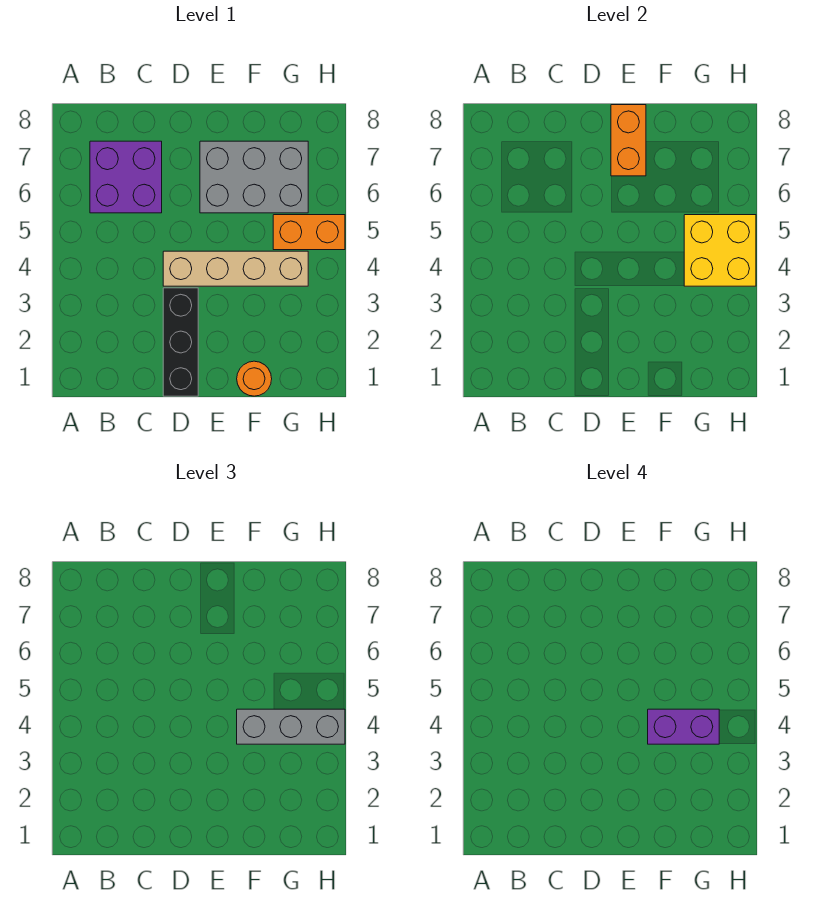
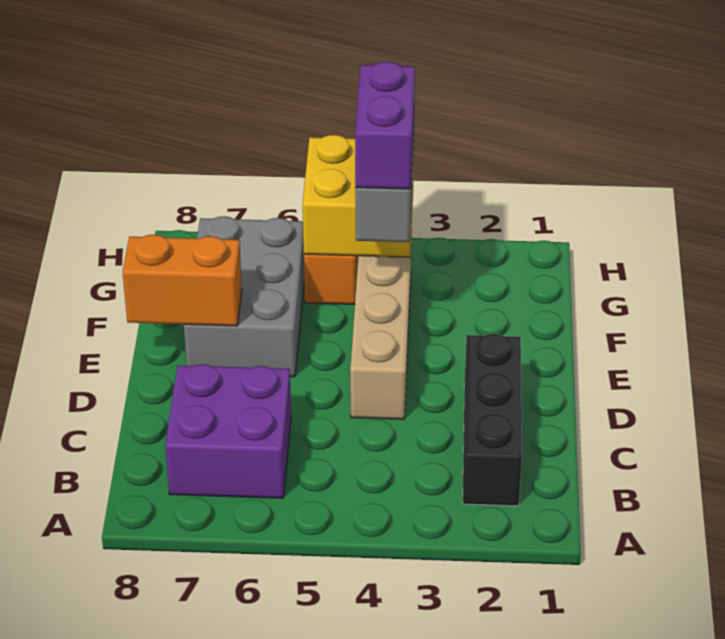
black brick D1:D3 level 1 -> black brick B2:D2 level 1
orange round brick F1 level 1 -> none

